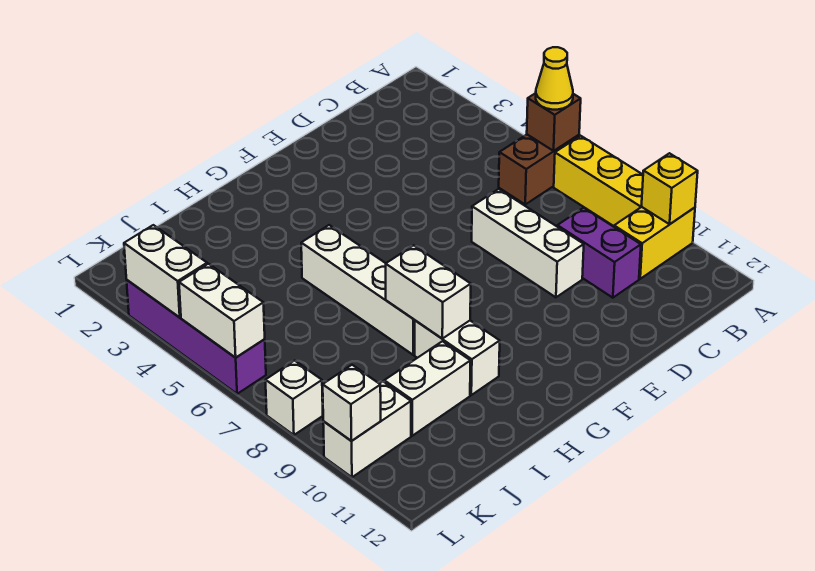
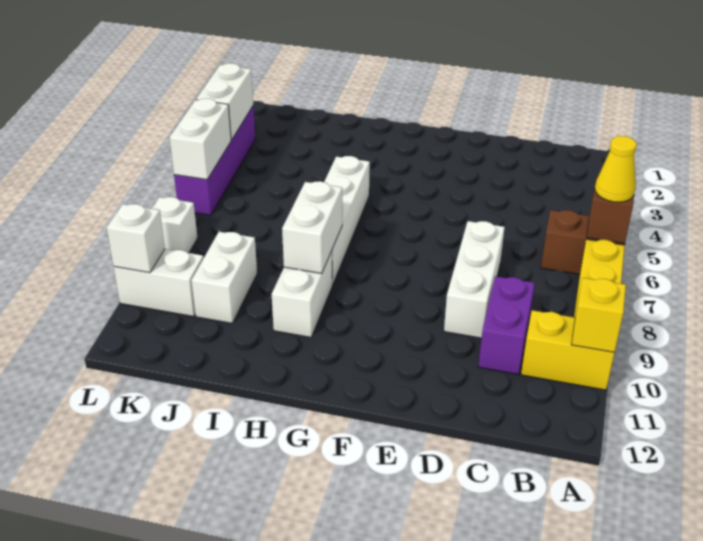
white brick I10:J10 level 1 -> white brick J9:J10 level 1

